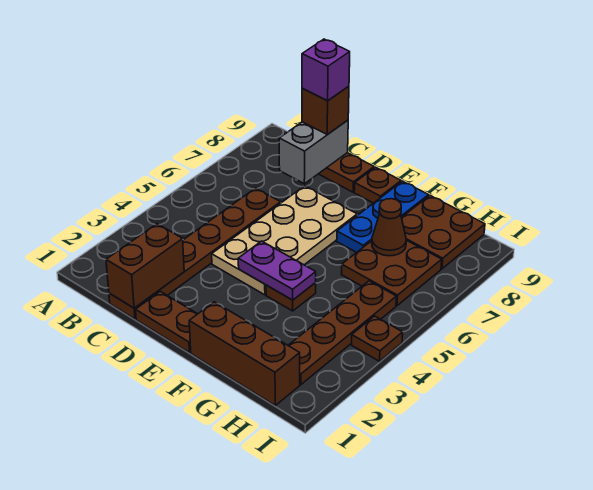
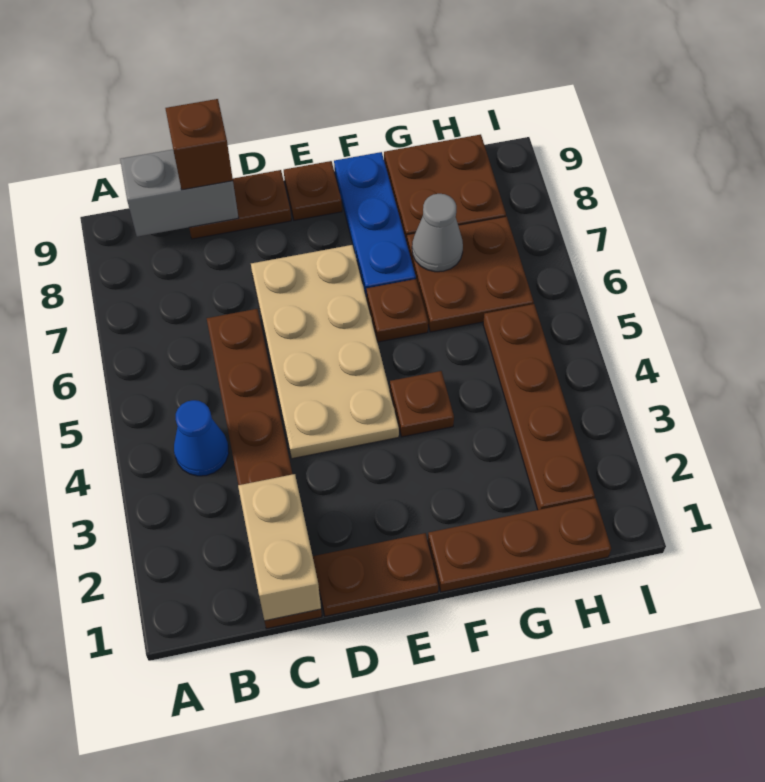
none -> blue cone B4 level 1
brown brick C1:C2 level 2 -> tan brick C1:C2 level 2
grey brick C8:C9 level 2 -> grey brick B9:C9 level 2
purple brick C9 level 4 -> none
purple plate E4:F4 level 2 -> none
brown brick F1:H1 level 1 -> brown plate F1:H1 level 1
brown cone G7 level 2 -> grey cone G7 level 2
brown plate I4 level 1 -> brown plate F6 level 1

